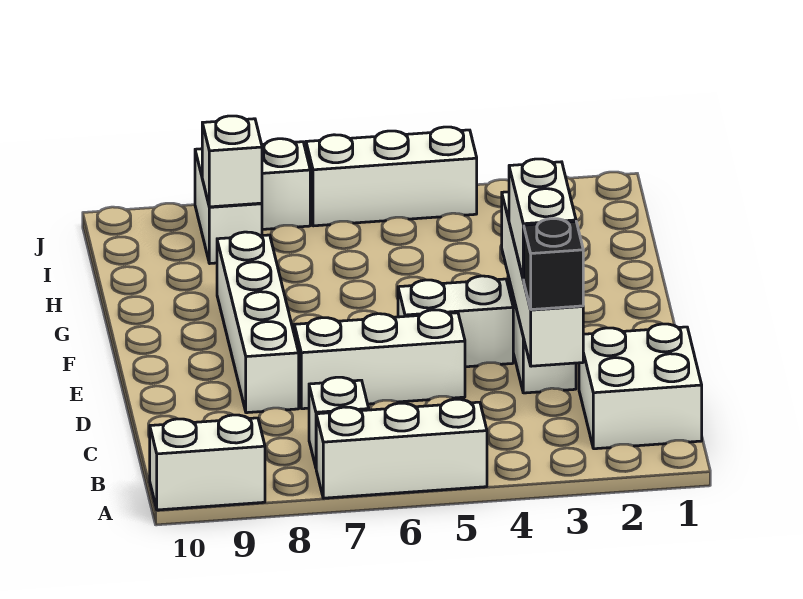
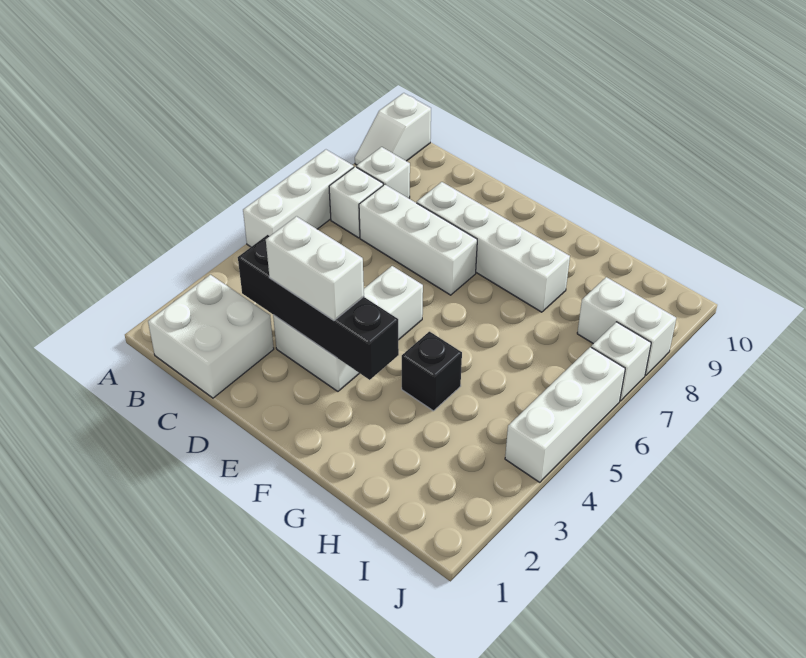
white brick A9:A10 level 1 -> white slope A9:A10 level 1 top 10
white brick C3:F3 level 2 -> black brick C3:F3 level 2
black brick C3 level 3 -> black brick G4 level 1
white brick D5:D7 level 1 -> white brick C7:E7 level 1
white brick I8 level 2 -> white brick B8 level 1

